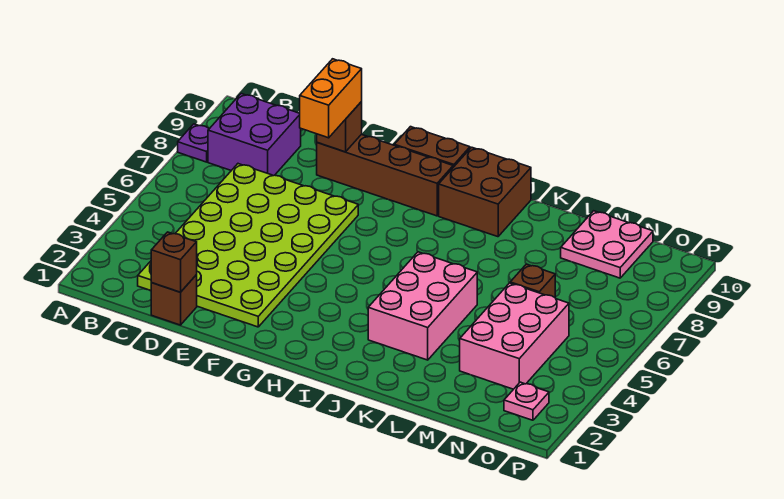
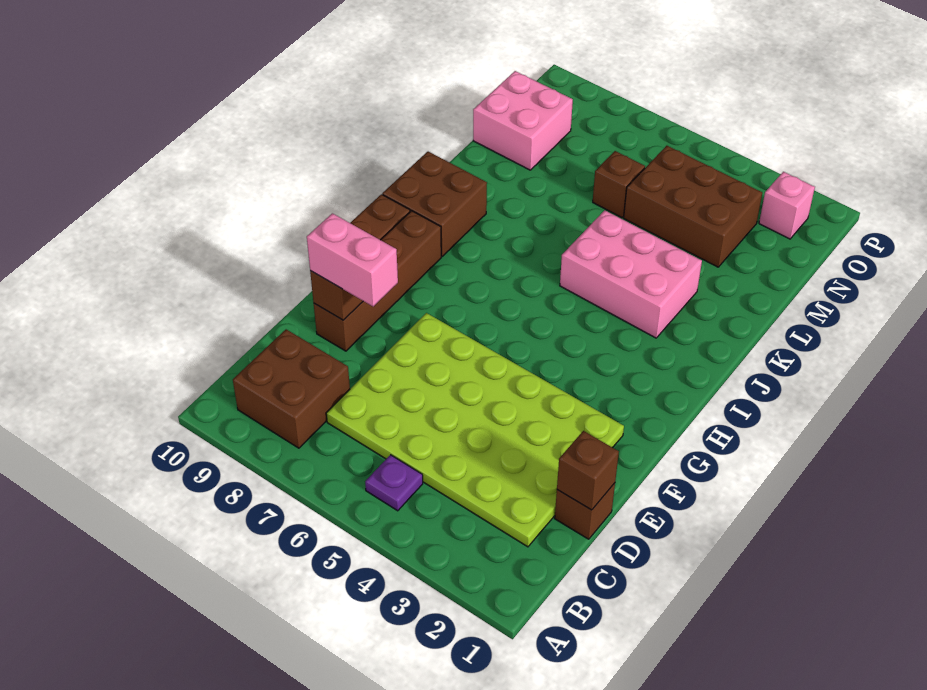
purple plate A8 level 1 -> purple plate B5 level 1
purple brick B8:C9 level 1 -> brown brick B8:C9 level 1
orange brick E8:E9 level 3 -> pink brick E8:E9 level 3
pink brick M3:N5 level 1 -> brown brick M3:N5 level 1
pink plate M9:N10 level 1 -> pink brick M9:N10 level 1
pink plate O2 level 1 -> pink brick O2 level 1

